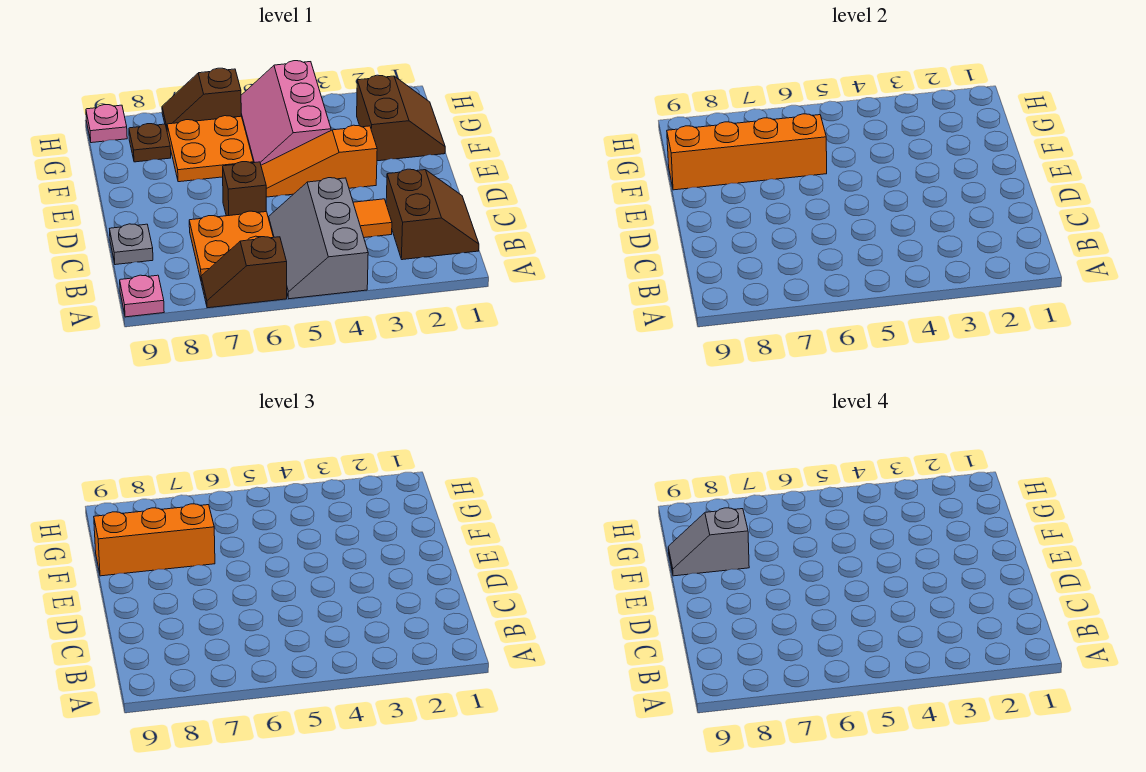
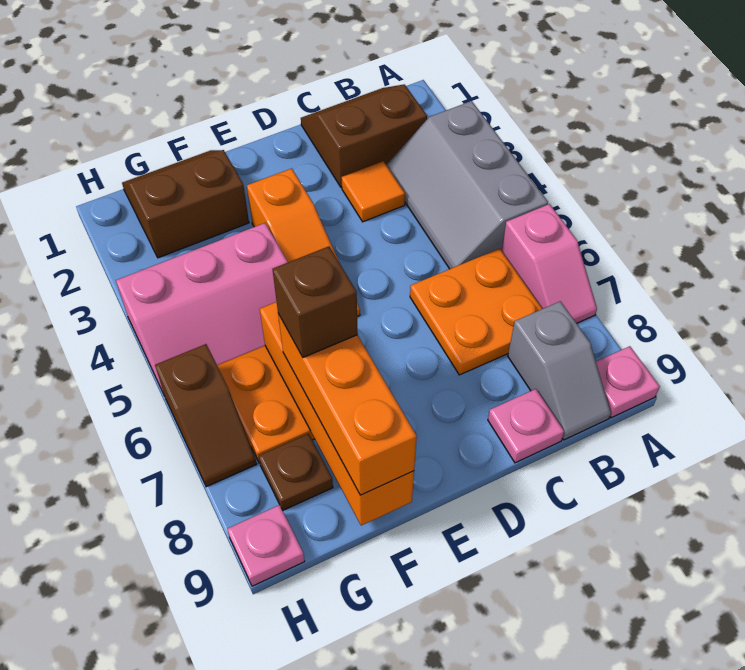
grey slope A4:C5 level 1 top 4 -> grey slope A3:B5 level 1 top A
brown slope A6:A7 level 1 top 6 -> pink slope A6:A7 level 1 top 6
grey plate C9 level 1 -> pink plate C9 level 1
brown brick D6 level 1 -> brown brick F7 level 4
grey slope F8:F9 level 4 top 8 -> grey slope B8:B9 level 1 top 8

